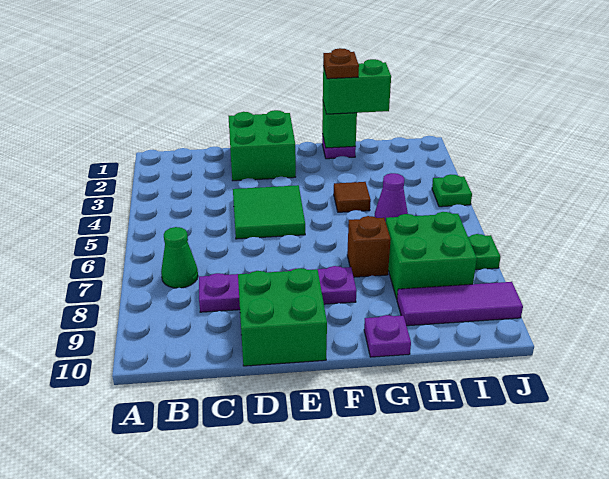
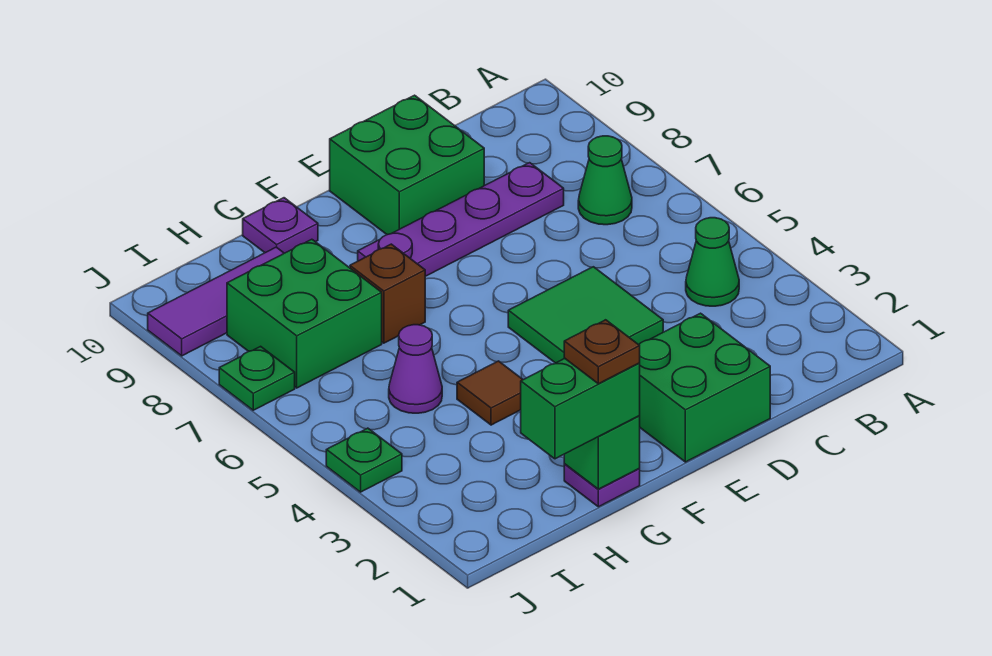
none -> green cone B4 level 1

